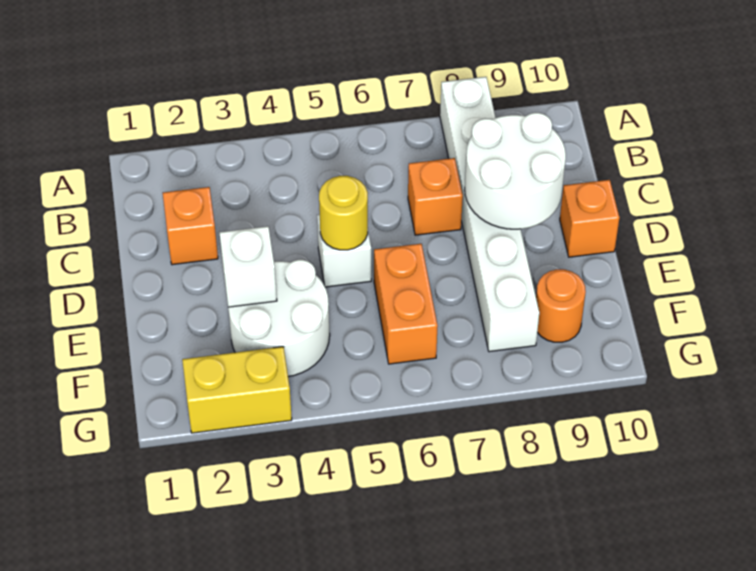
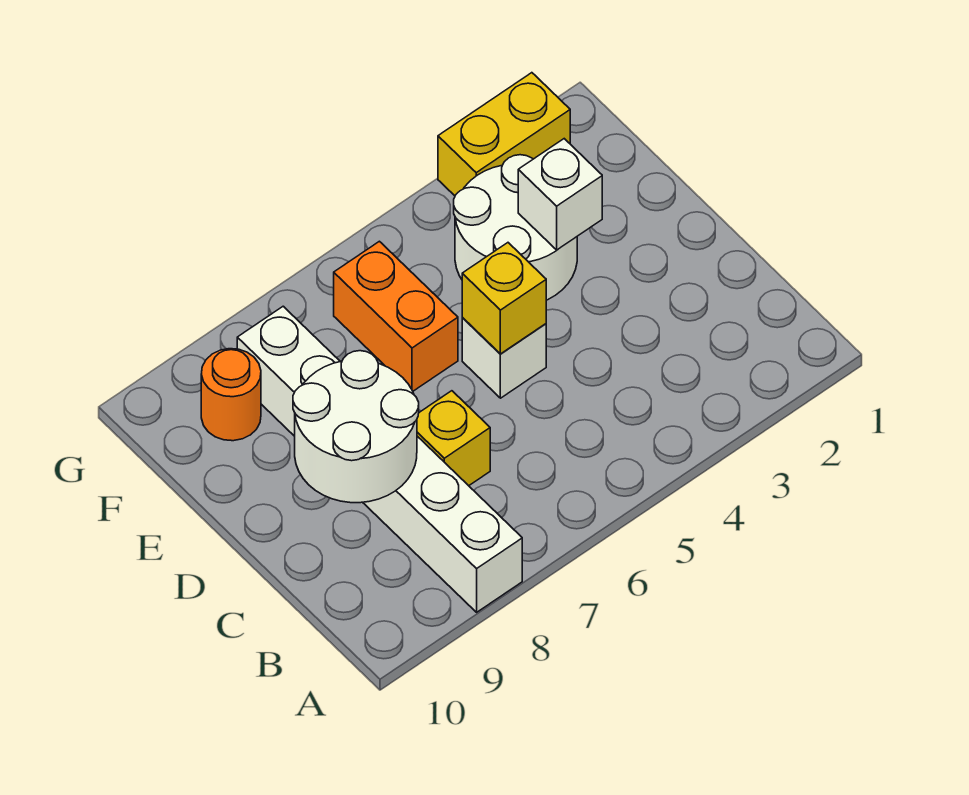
orange brick C2 level 1 -> none
orange brick C7 level 1 -> yellow brick C7 level 1
yellow round brick D5 level 2 -> yellow brick D5 level 2
orange brick D10 level 1 -> none

